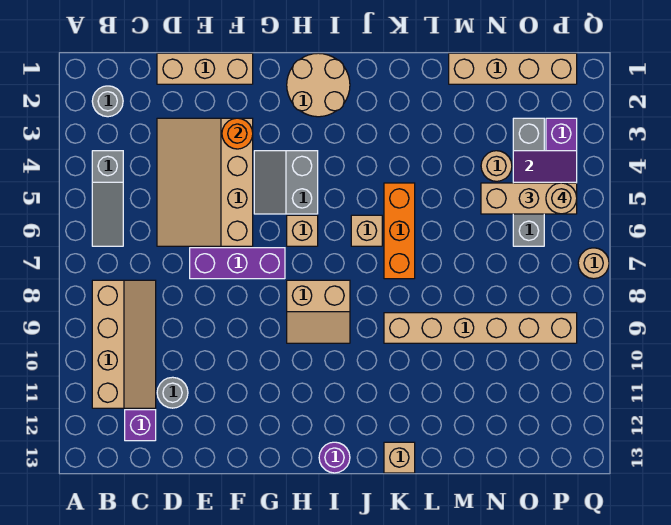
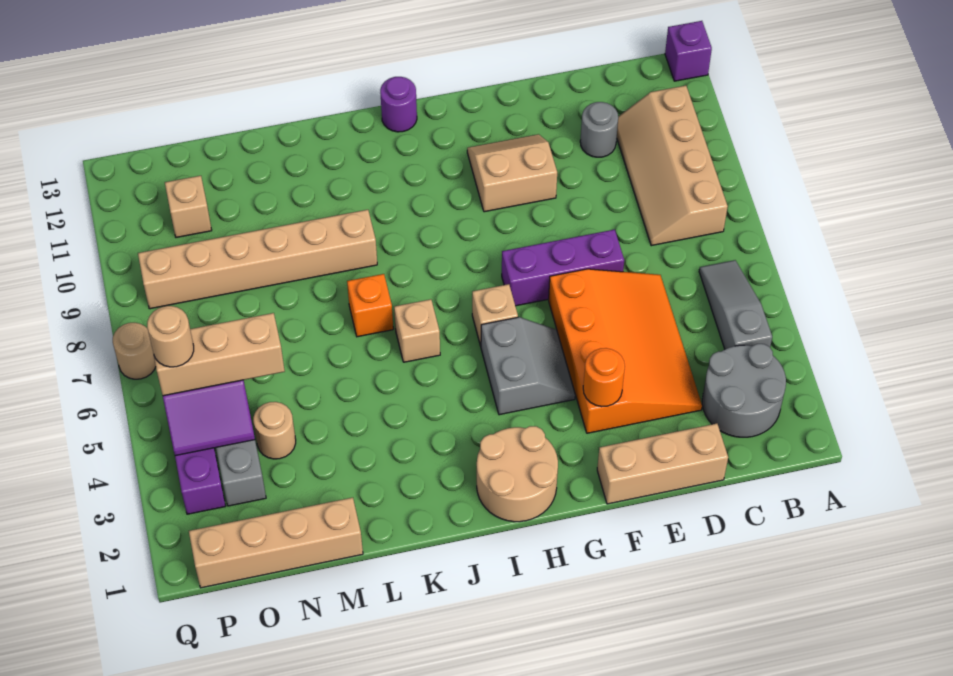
grey round brick B2 level 1 -> grey round brick B2:C3 level 1
purple brick C12 level 1 -> purple brick A13 level 1
tan slope D3:F6 level 1 top F -> orange slope D3:F6 level 1 top F
tan slope H8:I9 level 1 top 8 -> tan slope F10:G11 level 1 top 10
orange brick K5:K7 level 1 -> orange brick K7 level 1
tan brick K13 level 1 -> tan brick O11 level 1

